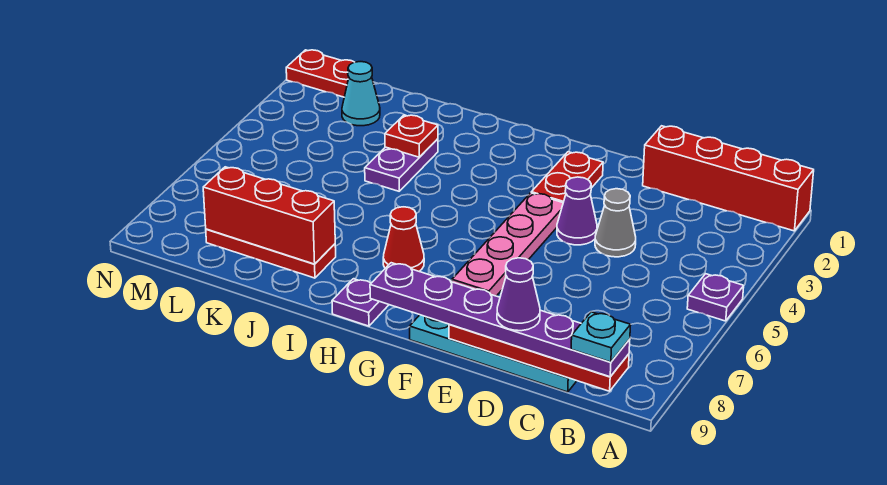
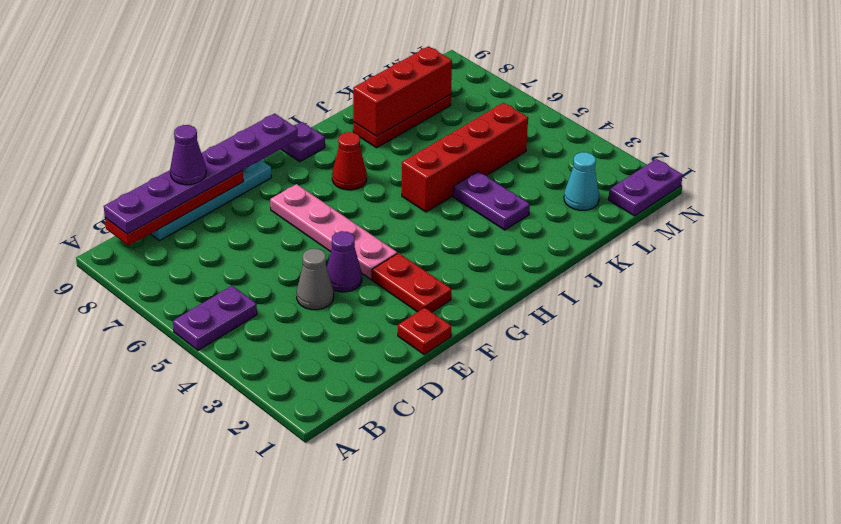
red brick A1:D1 level 1 -> red brick I5:L5 level 1
purple plate A5 level 1 -> purple plate A5:B5 level 1
cyan plate B9 level 4 -> none
red plate J3 level 2 -> red plate E1 level 1
red plate M1:N1 level 1 -> purple plate M1:N1 level 1

